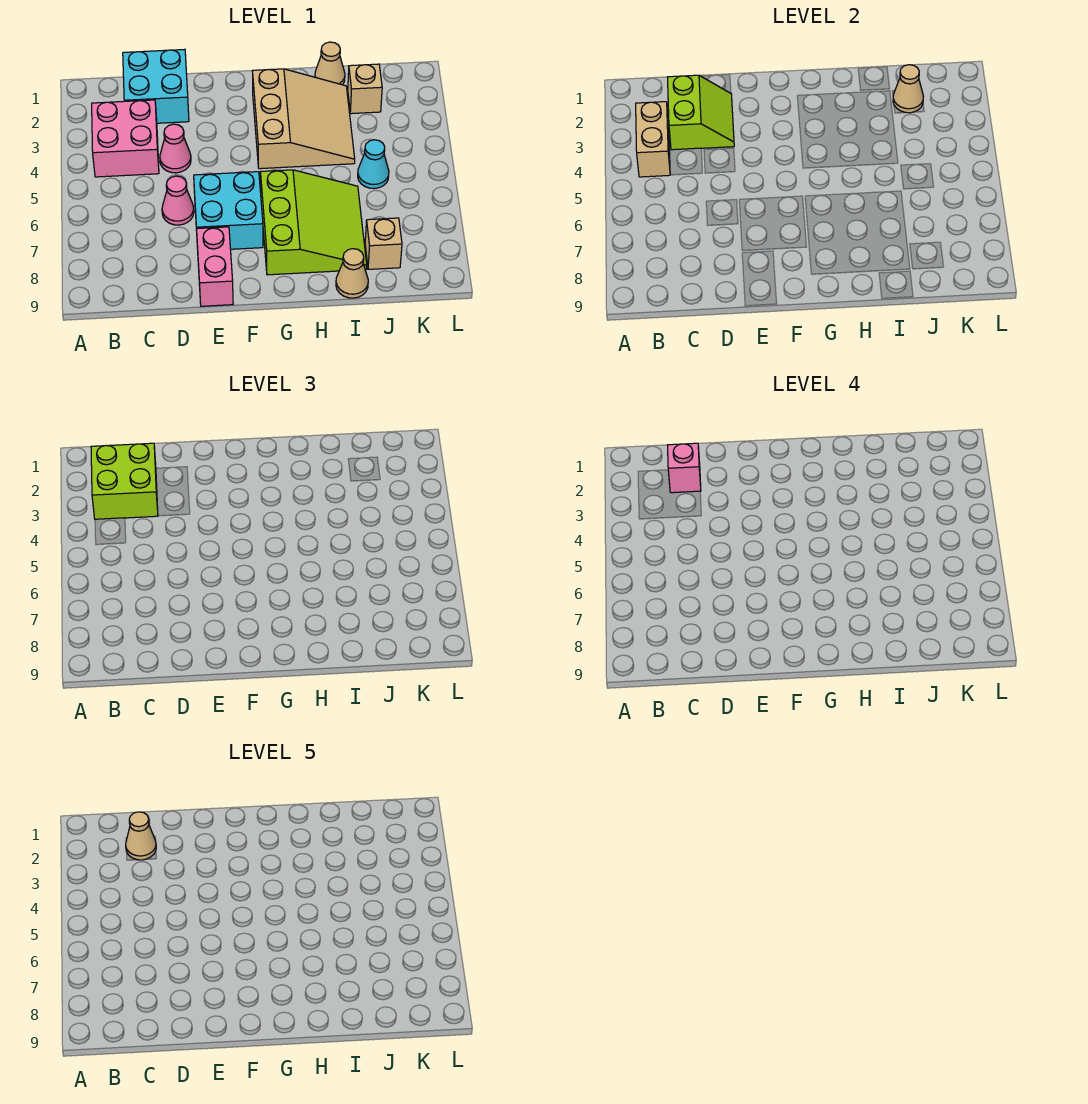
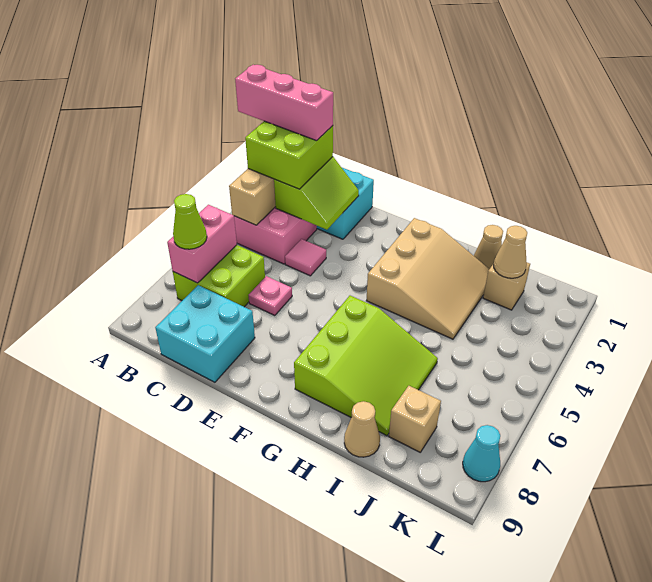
none -> lime brick B6:C7 level 1
none -> lime cone B7 level 3
pink brick C2 level 4 -> pink brick A2:C2 level 4
tan cone C2 level 5 -> none
pink cone D4 level 1 -> pink tile D4 level 1
pink cone D6 level 1 -> pink plate D6 level 1
cyan brick E6:F7 level 1 -> cyan brick C8:D9 level 1
pink brick E8:E9 level 1 -> pink brick B6:B7 level 2
cyan cone J5 level 1 -> cyan cone L8 level 1

